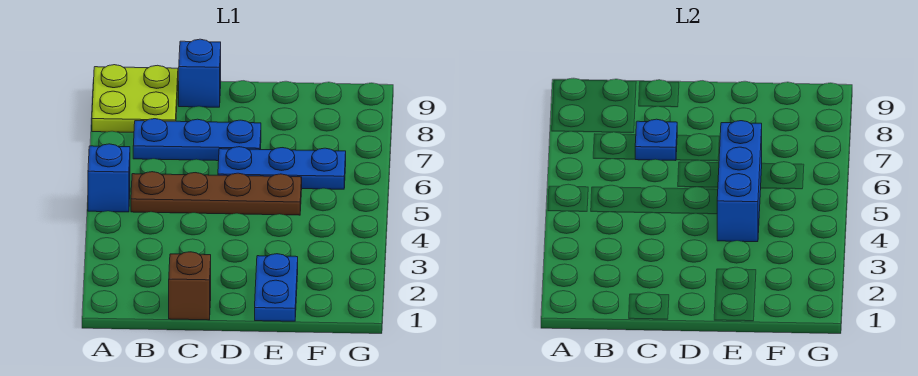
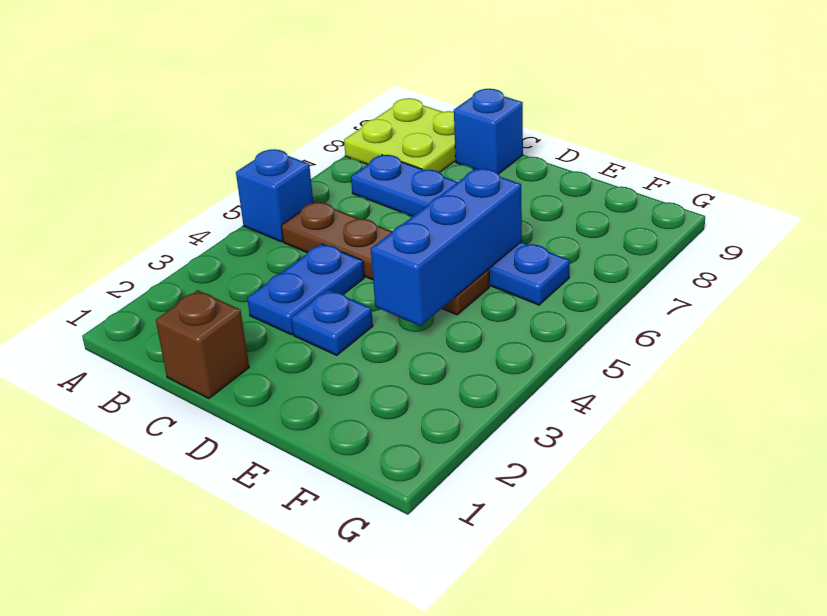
blue plate C7 level 2 -> blue plate D3 level 1
blue plate E1:E2 level 1 -> blue plate C3:C4 level 1

